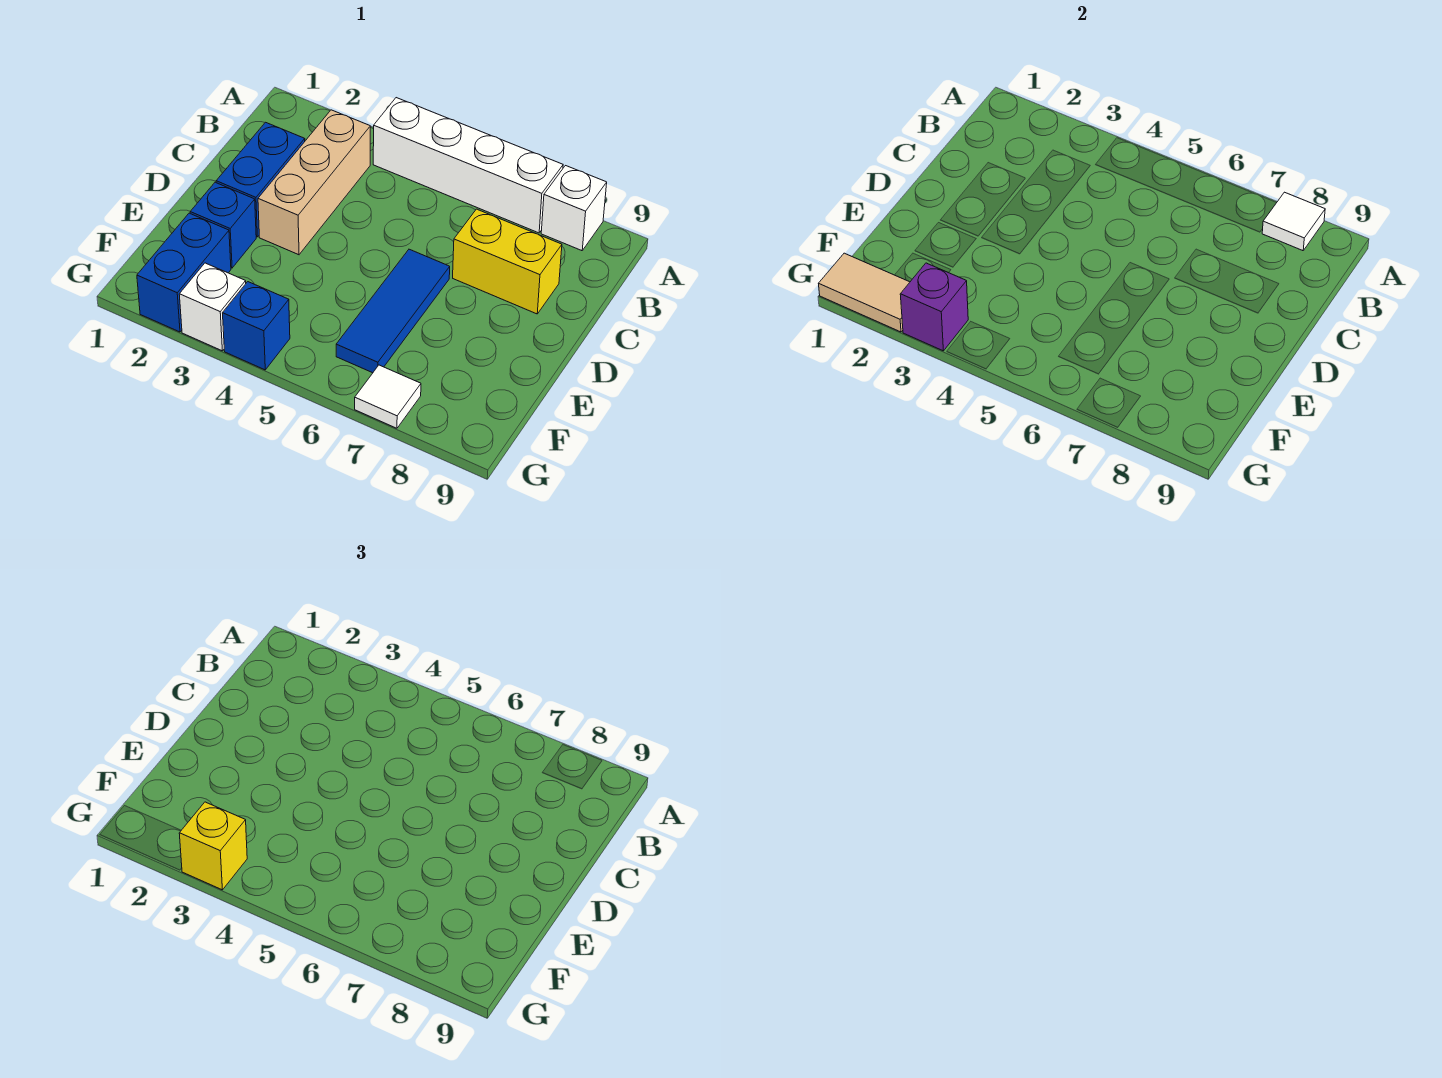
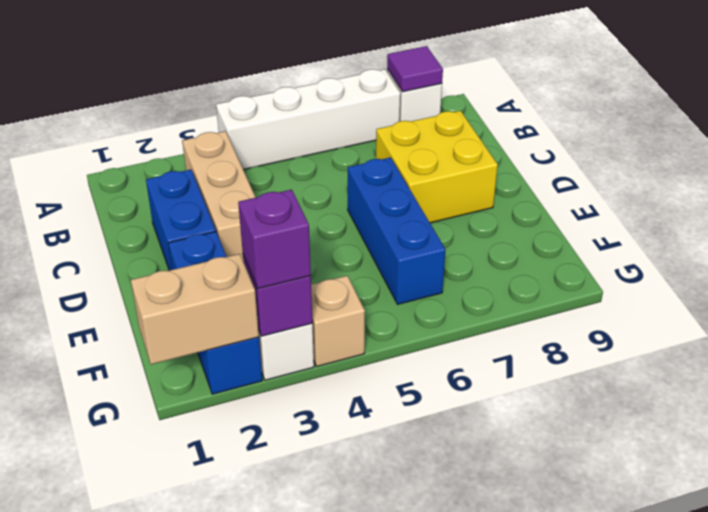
white tile A8 level 2 -> purple tile A8 level 2
yellow brick C7:C8 level 1 -> yellow brick C7:D8 level 1
blue tile D6:F6 level 1 -> blue brick D6:F6 level 1
tan tile G1:G2 level 2 -> tan brick G1:G2 level 2
yellow brick G3 level 3 -> purple brick G3 level 3
blue brick G4 level 1 -> tan brick G4 level 1
white tile G7 level 1 -> none

